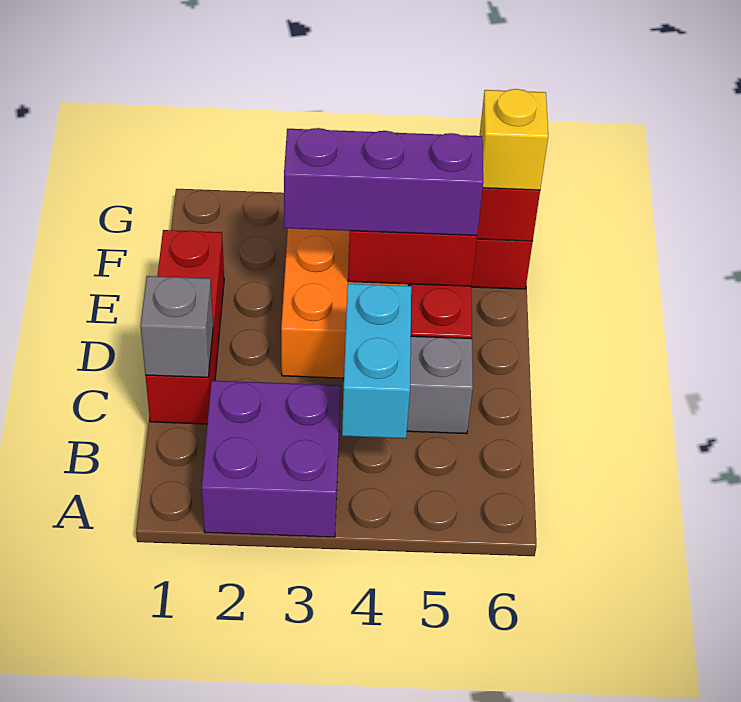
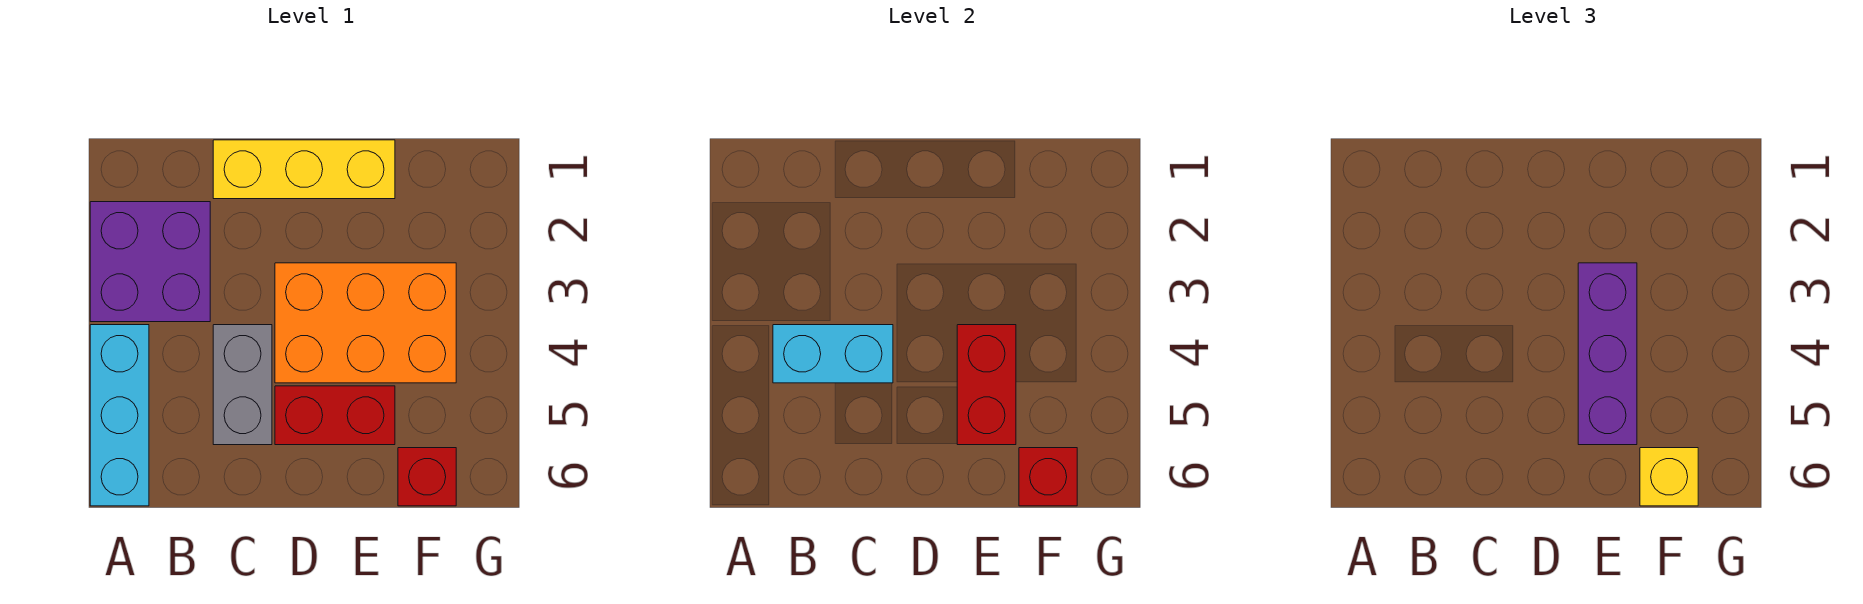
none -> cyan brick A4:A6 level 1
red brick C1:E1 level 1 -> yellow brick C1:E1 level 1
grey brick C1 level 2 -> none

